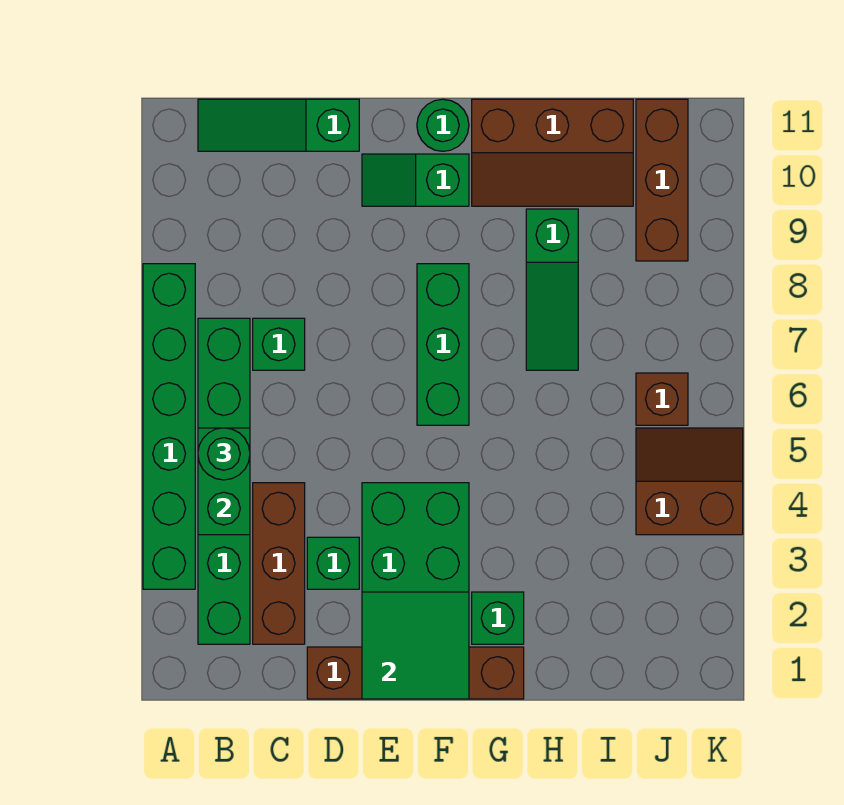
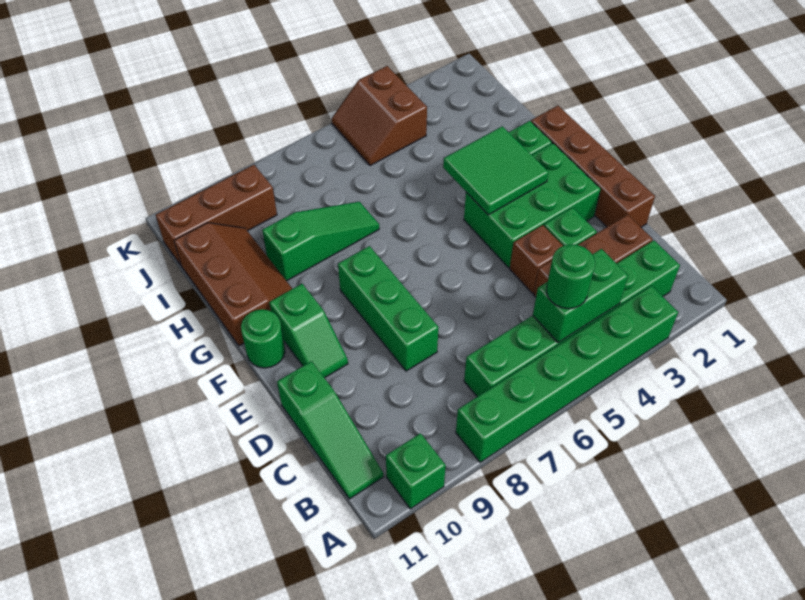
green brick C7 level 1 -> green brick A10 level 1
green tile E1:F2 level 2 -> green tile F3:G4 level 2
green brick F6:F8 level 1 -> green brick D8:F8 level 1
brown brick J6 level 1 -> brown brick D4 level 1

